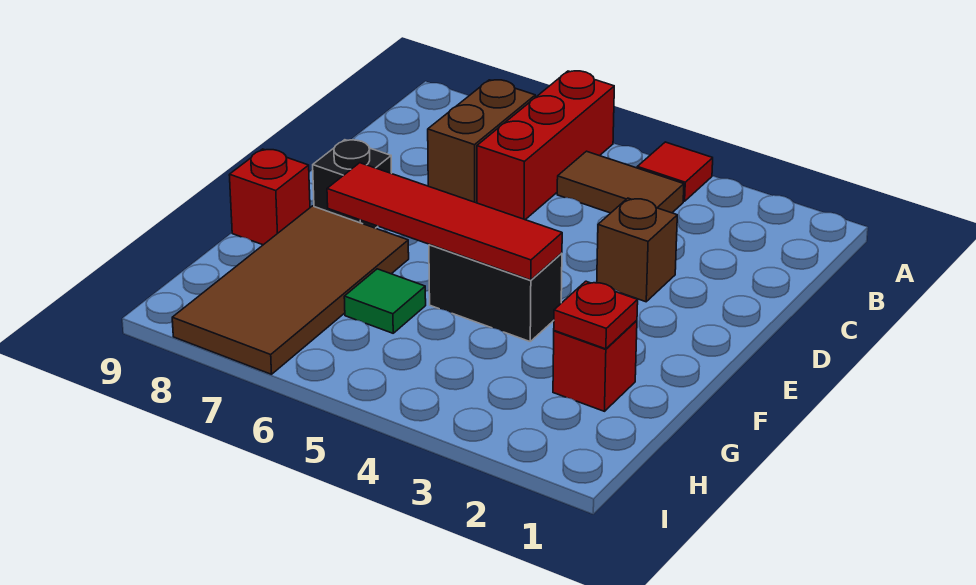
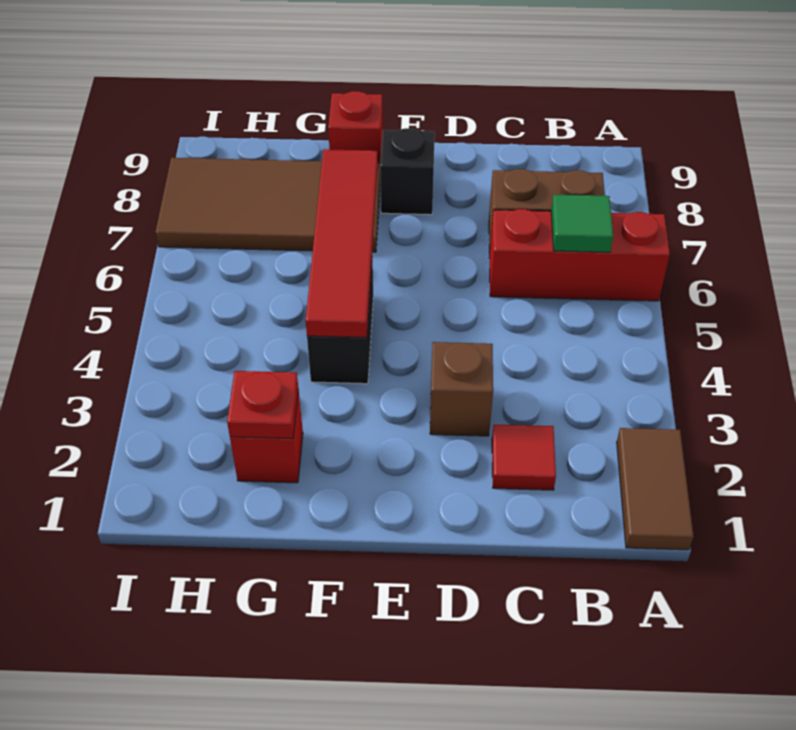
red tile A4 level 1 -> red tile C2 level 1
brown tile B4:B5 level 1 -> brown tile A1:A2 level 1
green tile G6 level 1 -> green tile B6 level 2

